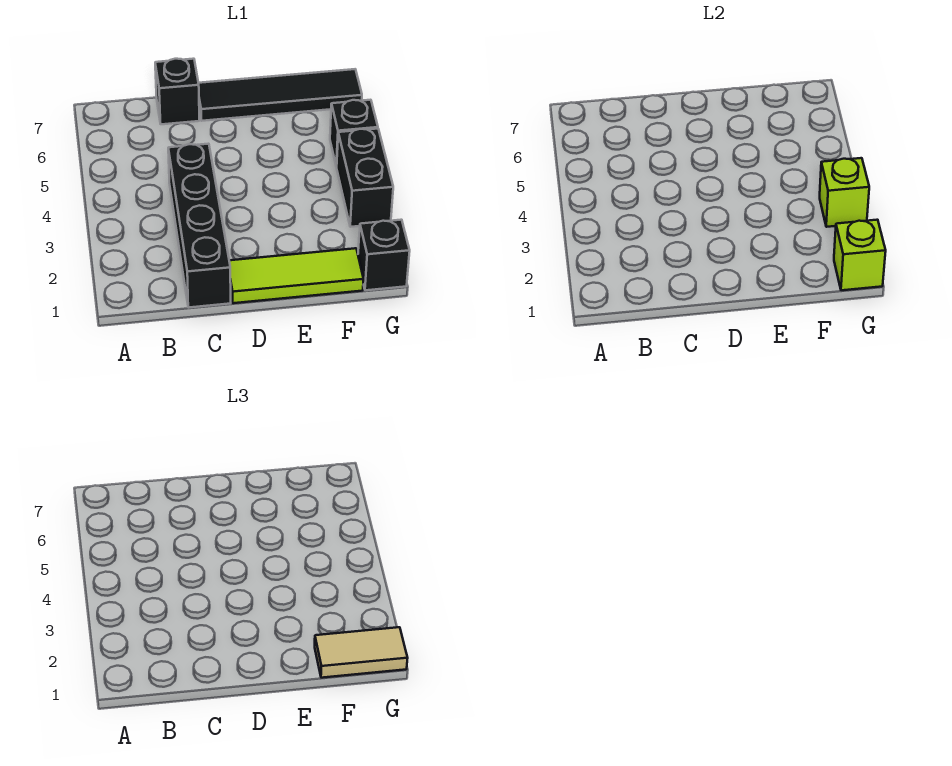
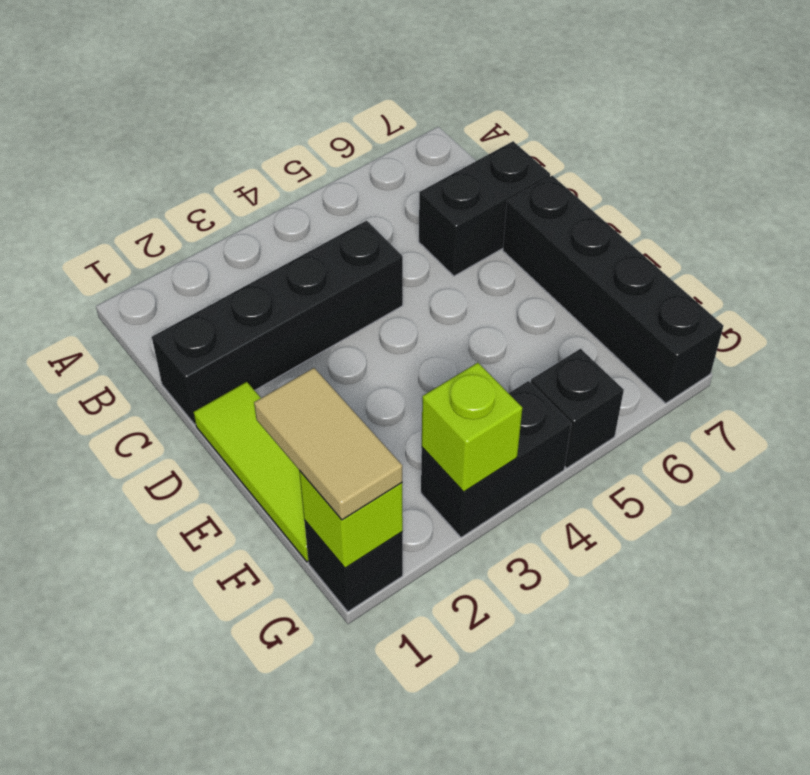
black brick C7 level 1 -> black brick C6:C7 level 1
black tile D7:G7 level 1 -> black brick D7:G7 level 1

